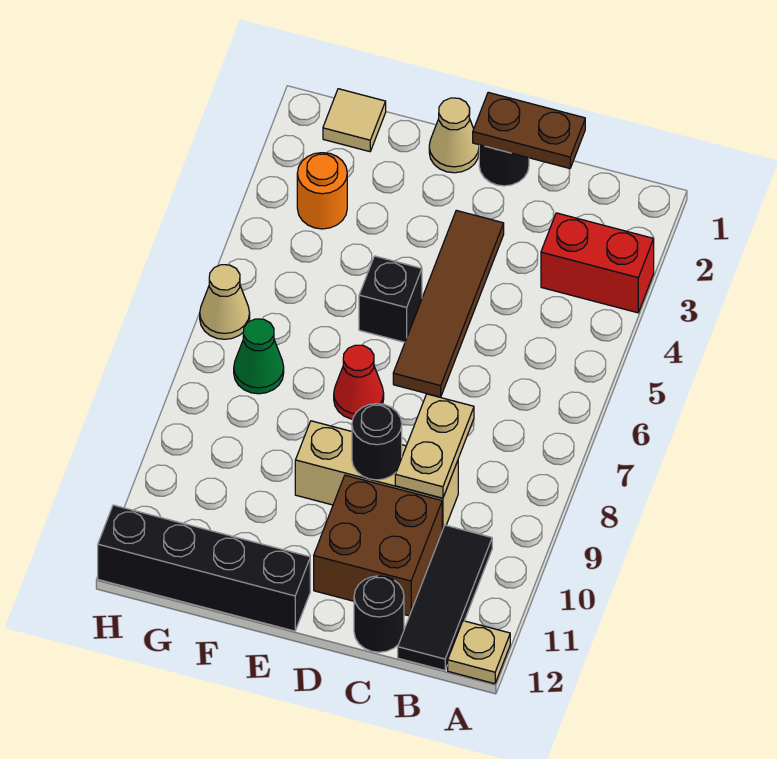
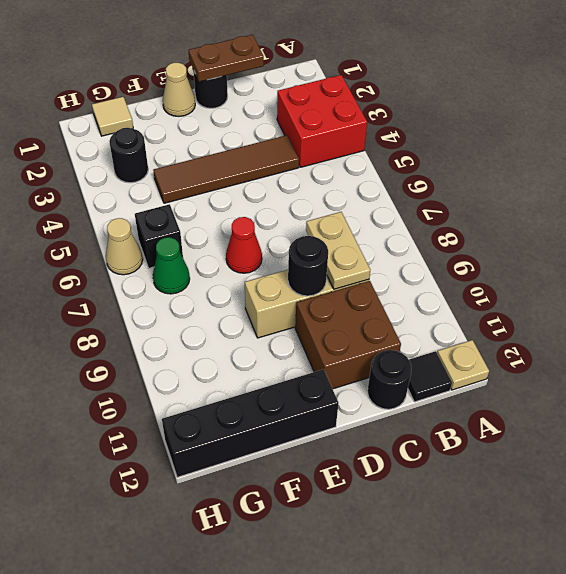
red brick A3:B3 level 1 -> red brick A3:B4 level 1
black tile B10:B12 level 1 -> black tile B12 level 1
brown tile D3:D6 level 1 -> brown tile C4:F4 level 1
black brick E5 level 1 -> black brick G6 level 1
orange round brick G3 level 1 -> black round brick G3 level 1

